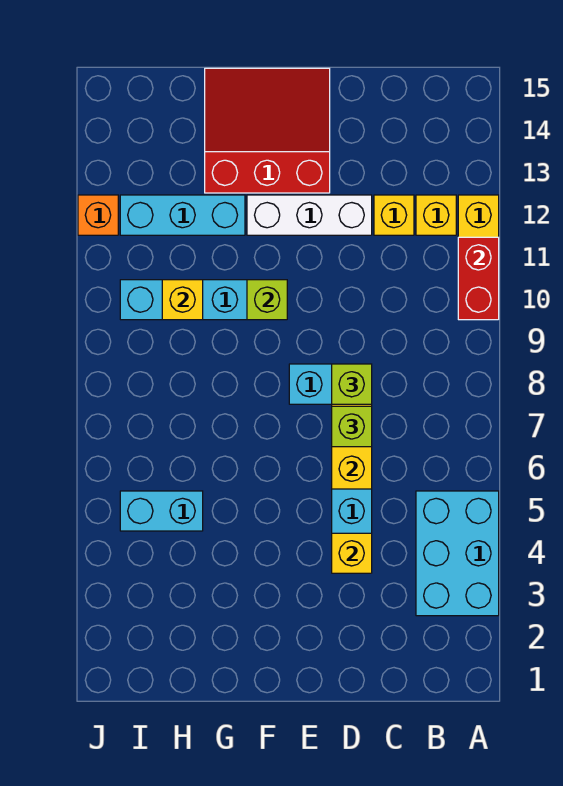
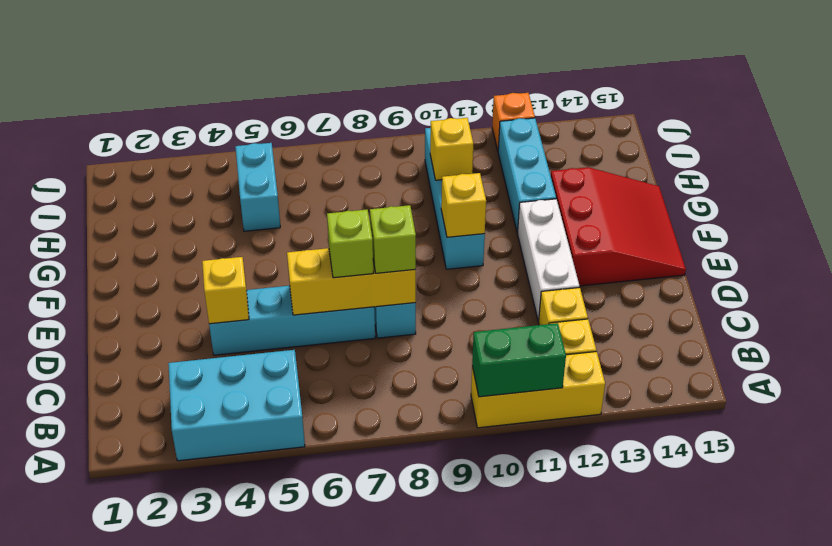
red brick A10:A11 level 2 -> green brick A10:A11 level 2
lime brick F10 level 2 -> yellow brick F10 level 2

